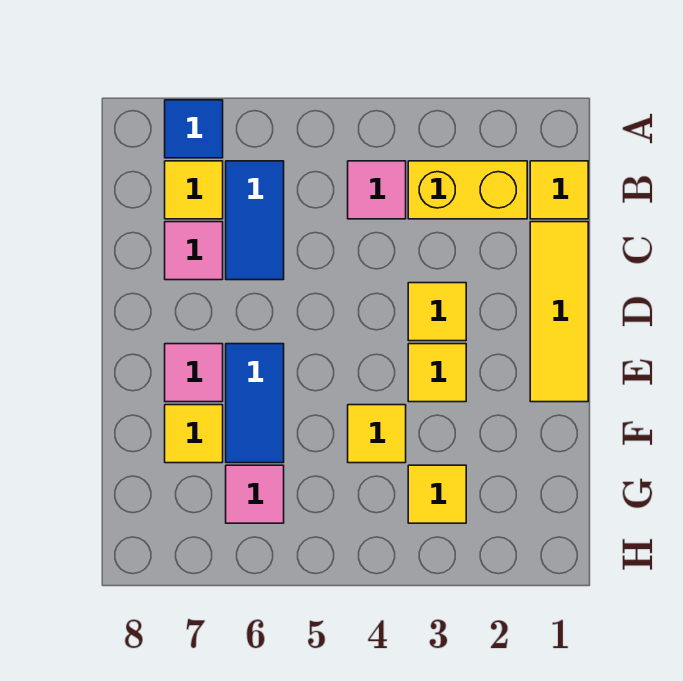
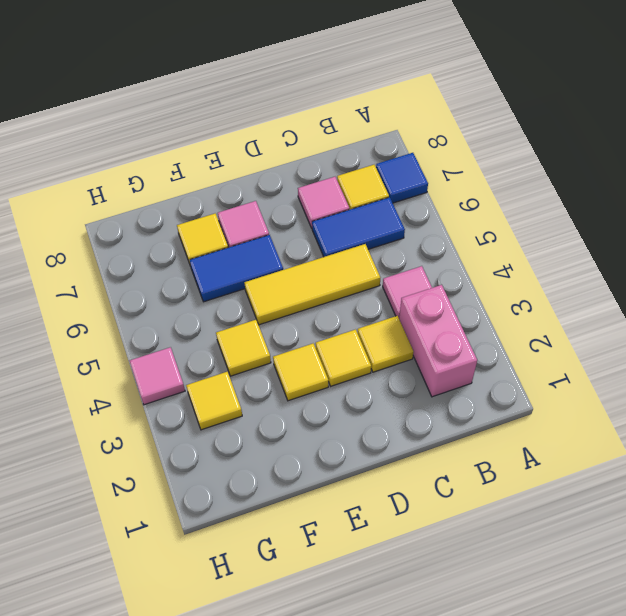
yellow tile B1 level 1 -> yellow tile C3 level 1
yellow brick B2:B3 level 1 -> pink brick B2:B3 level 1
yellow tile C1:E1 level 1 -> yellow tile C5:E5 level 1
pink tile G6 level 1 -> pink tile H4 level 1

